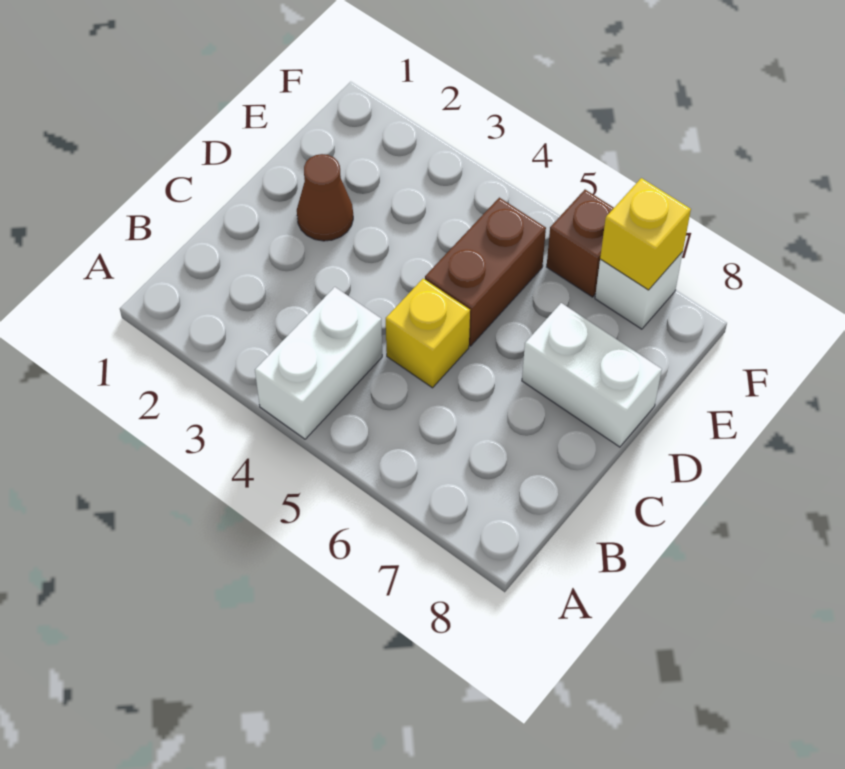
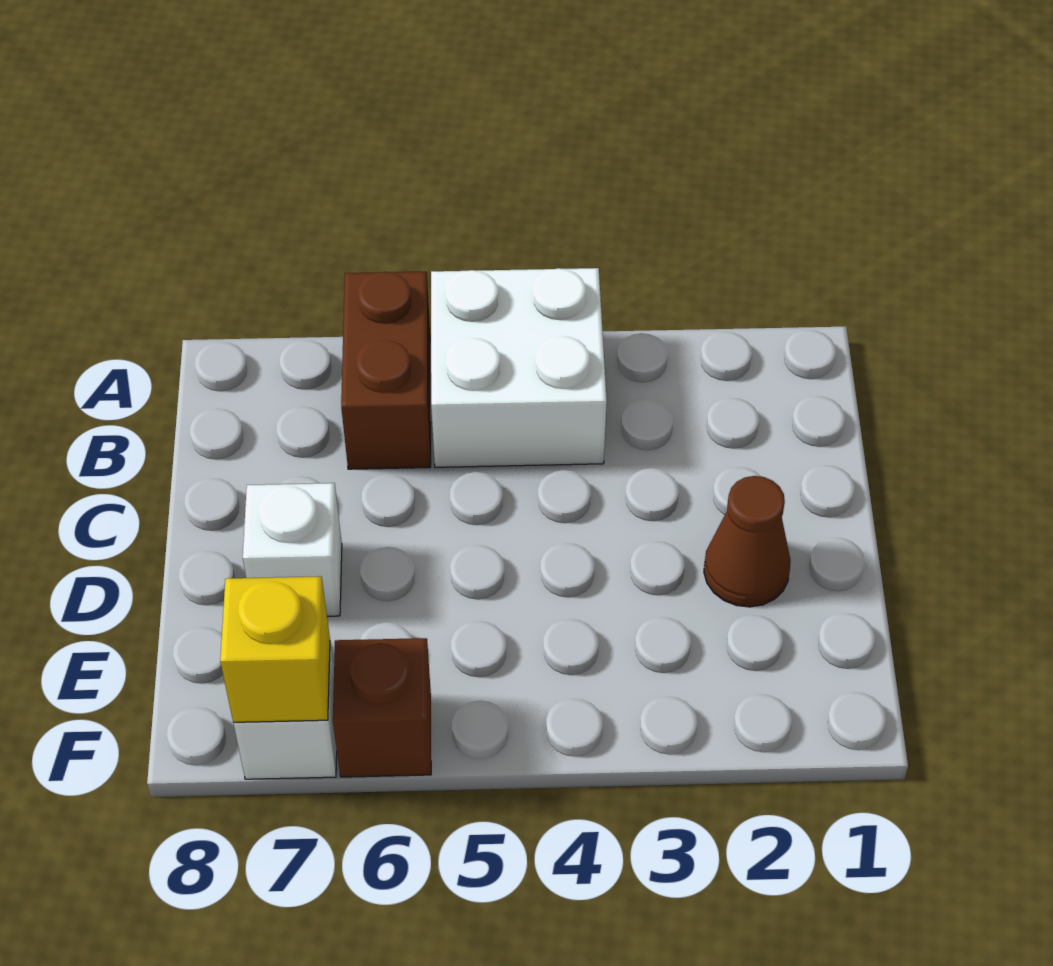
white brick A4:B4 level 1 -> white brick A4:B5 level 1
yellow brick C5 level 1 -> none
brown brick D5:E5 level 1 -> brown brick A6:B6 level 1
white brick D7:D8 level 1 -> white brick D7 level 1

